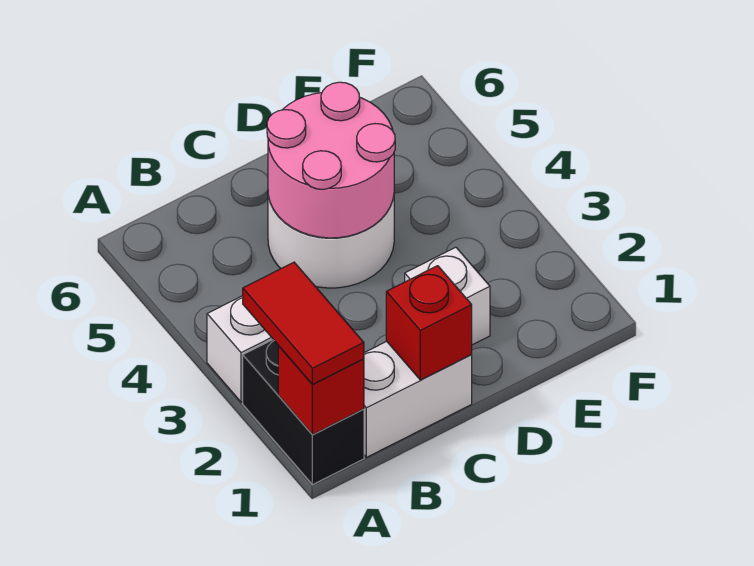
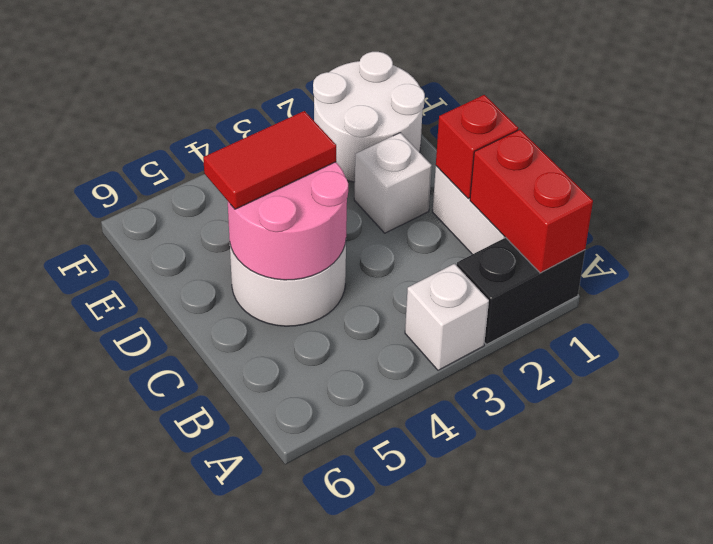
red brick A1 level 2 -> red brick A1:B1 level 2
red tile A1:A2 level 3 -> red tile D4:D5 level 3
none -> white round brick E1:F2 level 1

